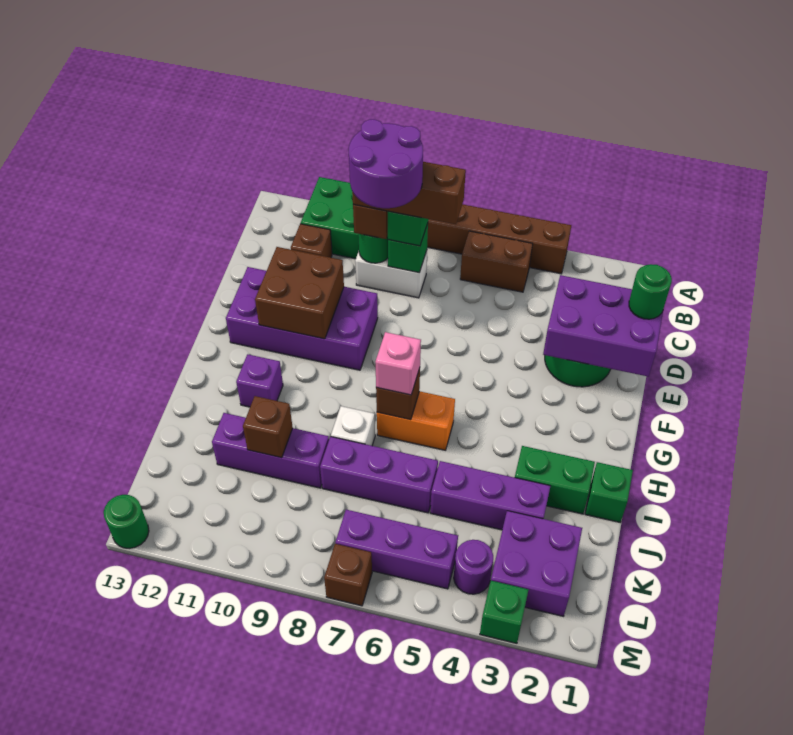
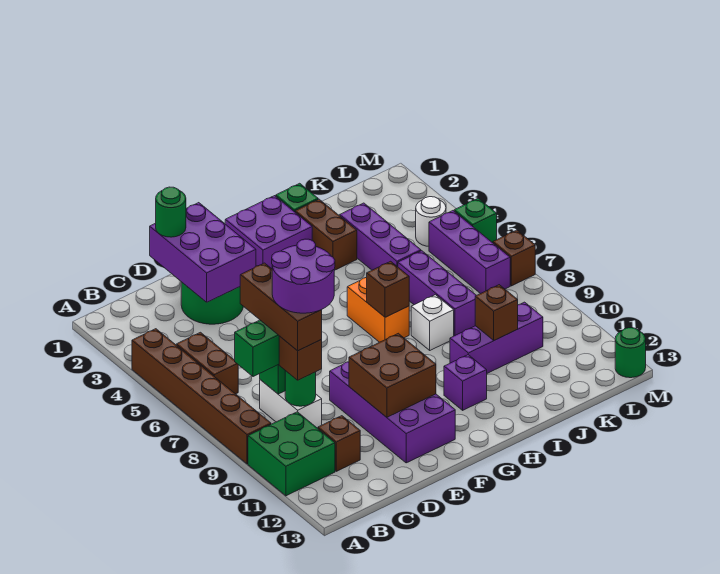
pink brick H7 level 3 -> none
green brick I2:I3 level 1 -> brown brick I2:I3 level 1
purple brick J9:J11 level 1 -> purple brick I10:K10 level 1
purple brick K2:L3 level 1 -> purple brick G1:H2 level 1
purple round brick L4 level 1 -> white round brick L4 level 1
green brick M3 level 1 -> green brick M5 level 1

